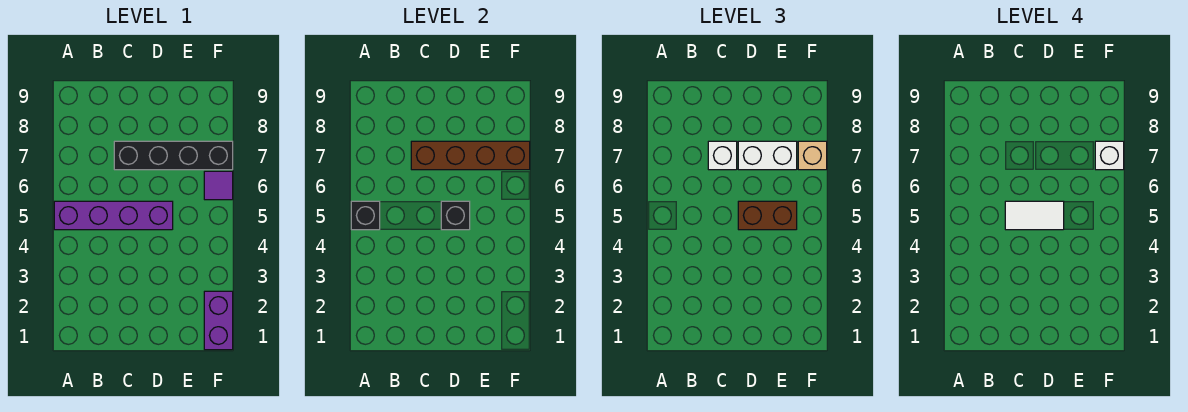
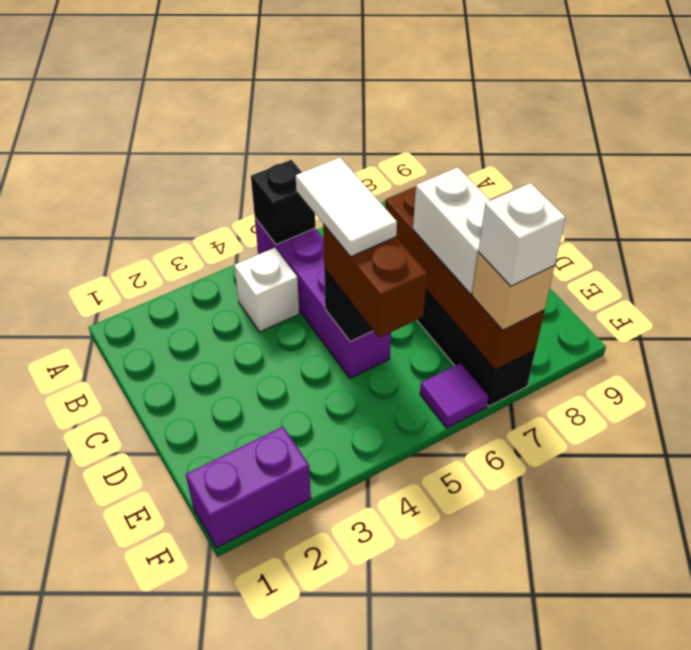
white brick C7 level 3 -> white brick B4 level 1

